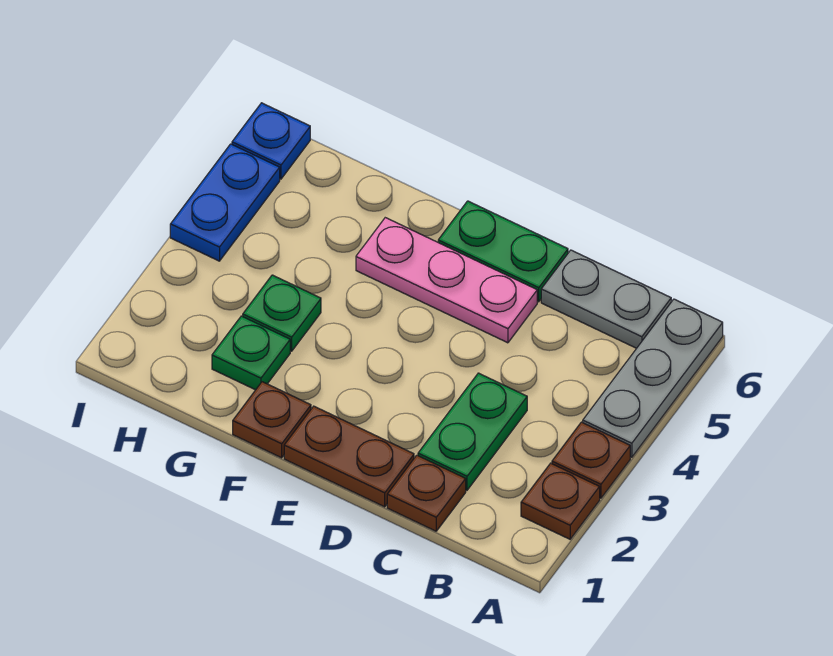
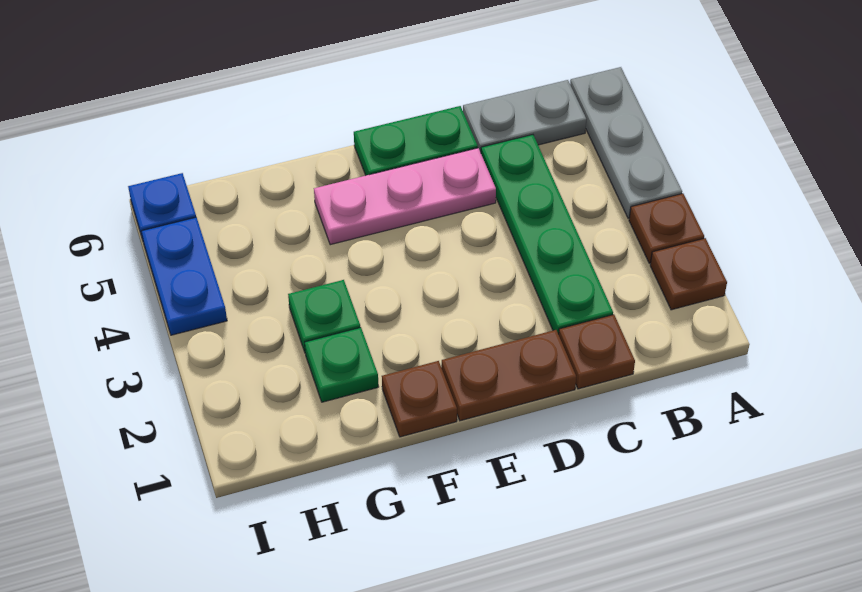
green plate C2:C3 level 1 -> green plate C2:C5 level 1

